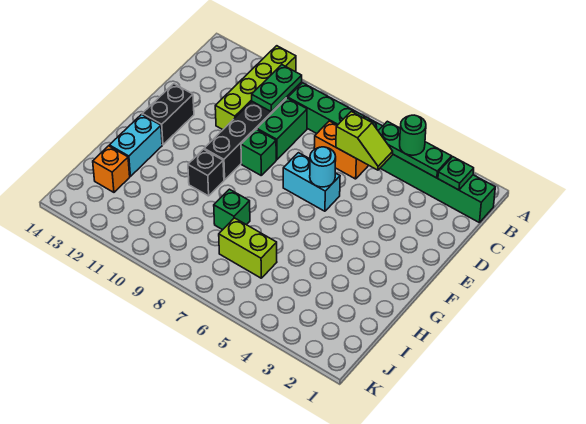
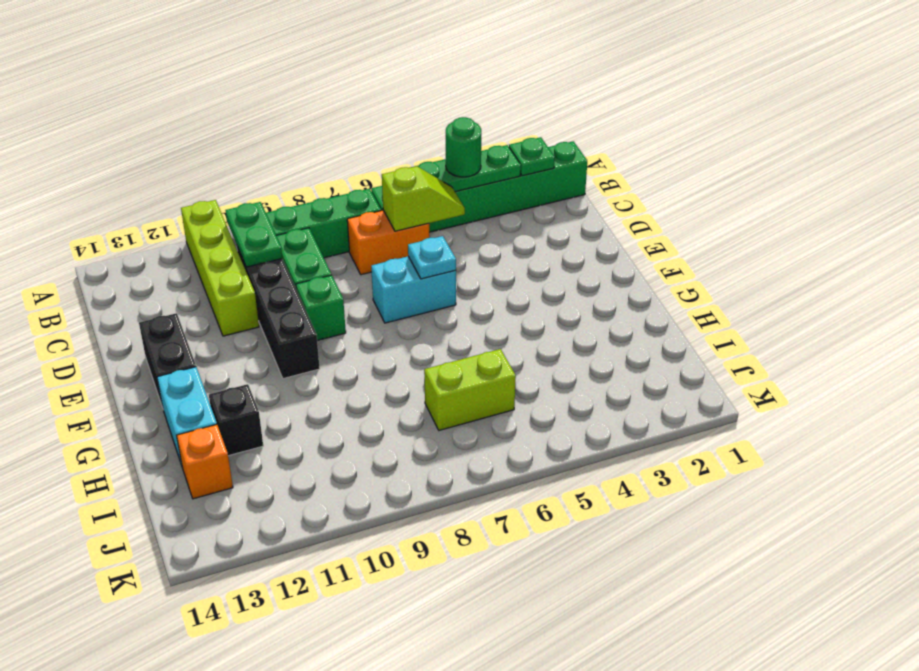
cyan round brick E6 level 2 -> cyan plate E6 level 2
black brick G10 level 1 -> black brick H12 level 1
green brick H8 level 1 -> none

